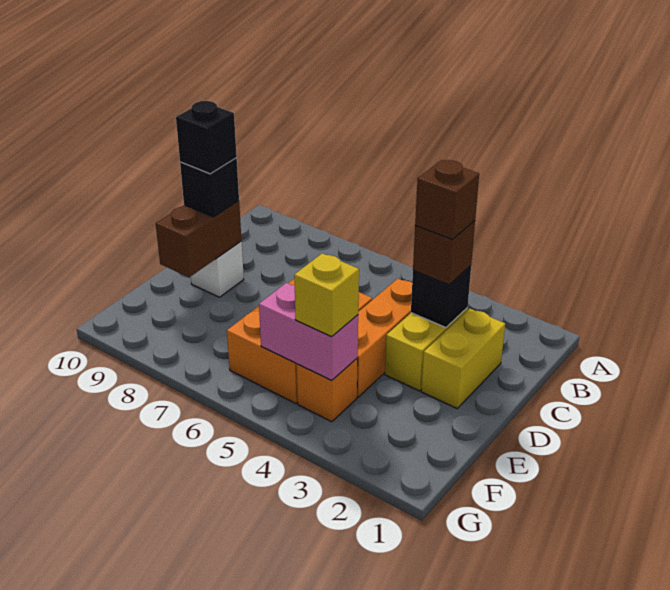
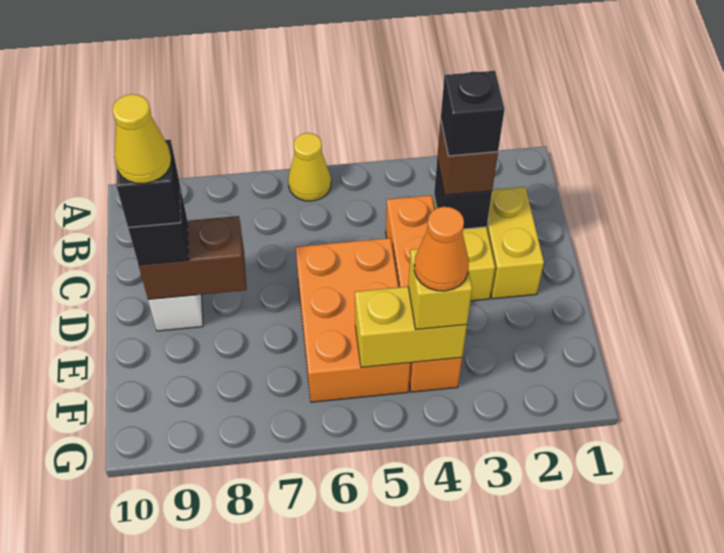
none -> yellow cone A6 level 1
brown brick C3 level 4 -> black brick C3 level 4
brown brick D9:E9 level 2 -> brown brick D8:D9 level 2
none -> yellow cone D9 level 5
pink brick F4:F5 level 2 -> yellow brick F4:F5 level 2
none -> orange cone F4 level 4

